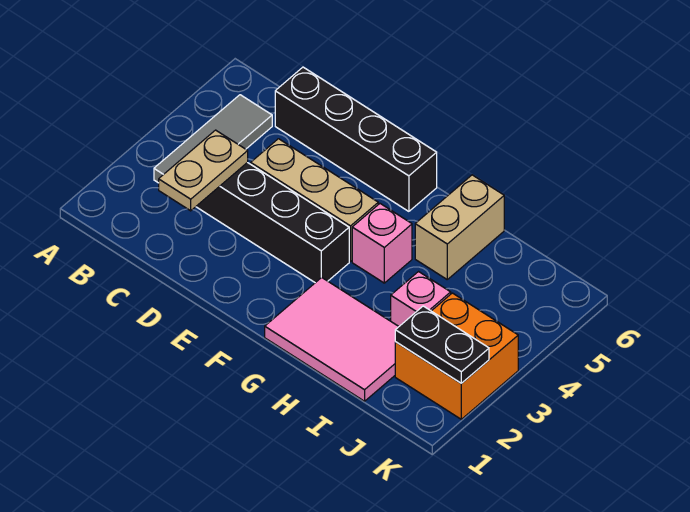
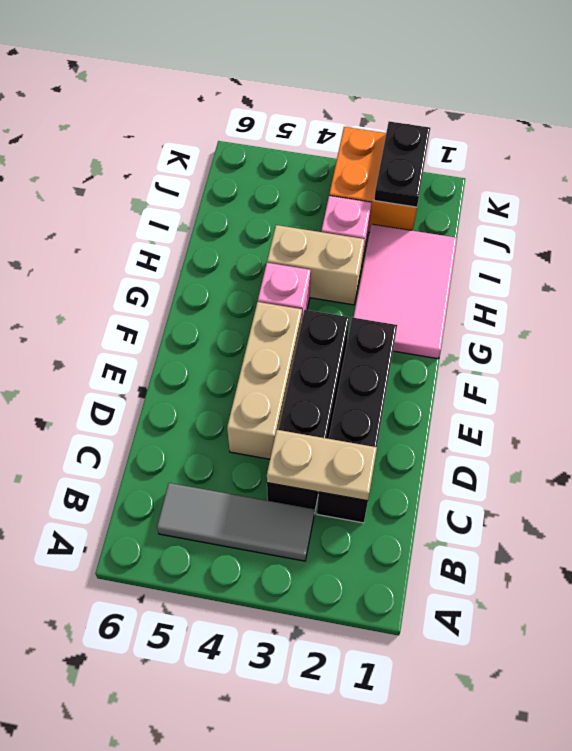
black brick C6:F6 level 1 -> black brick C2:F2 level 1
tan brick H5:H6 level 1 -> tan brick H3:H4 level 1

